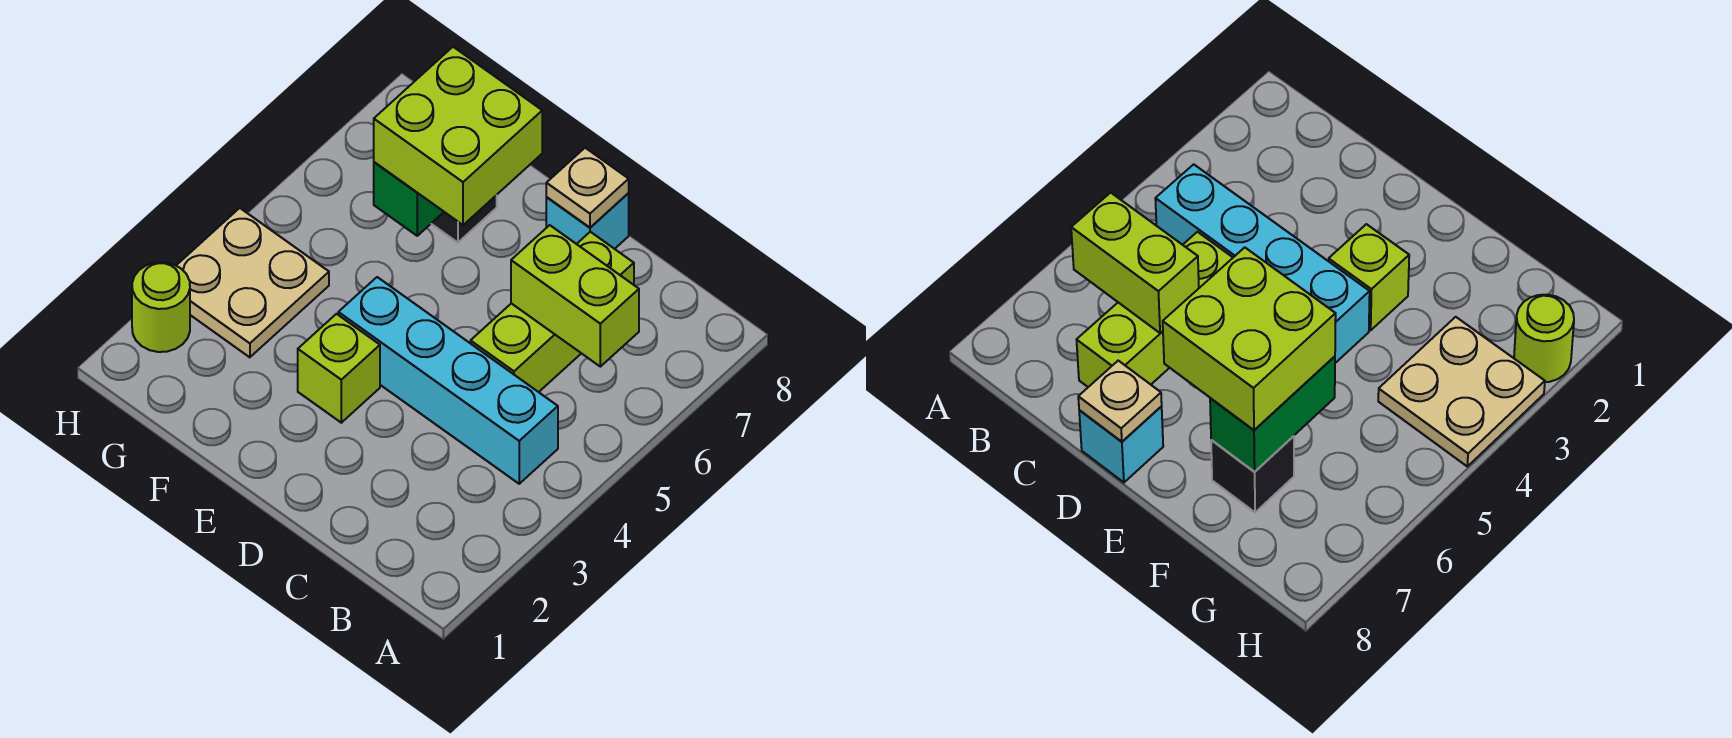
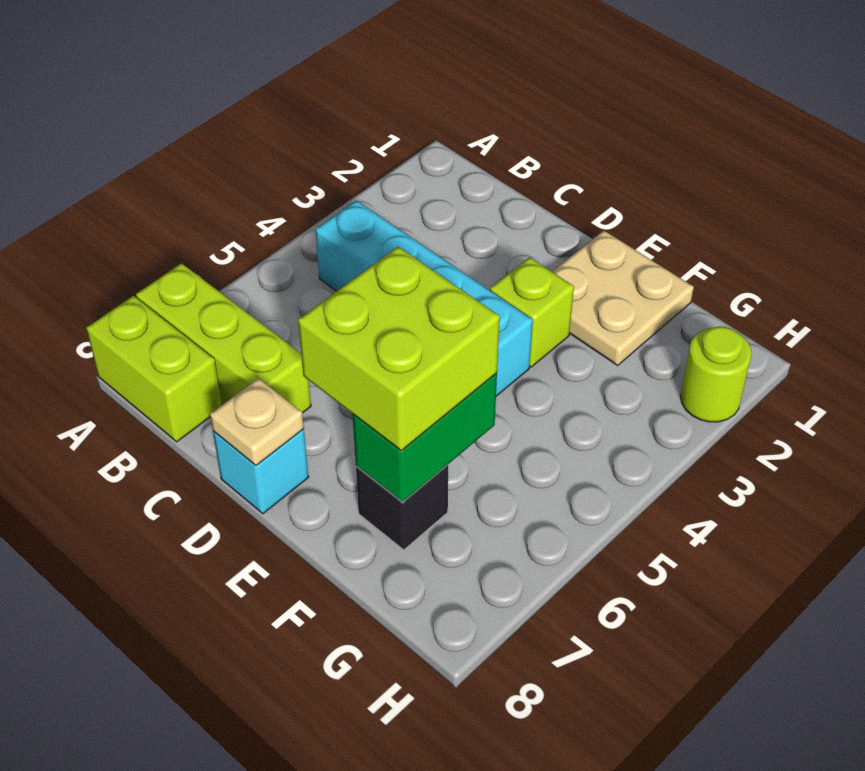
lime brick B6:C6 level 2 -> lime brick A8:B8 level 1
lime brick C5:C7 level 1 -> lime brick A7:C7 level 1
tan plate G3:H4 level 1 -> tan plate E1:F2 level 1

